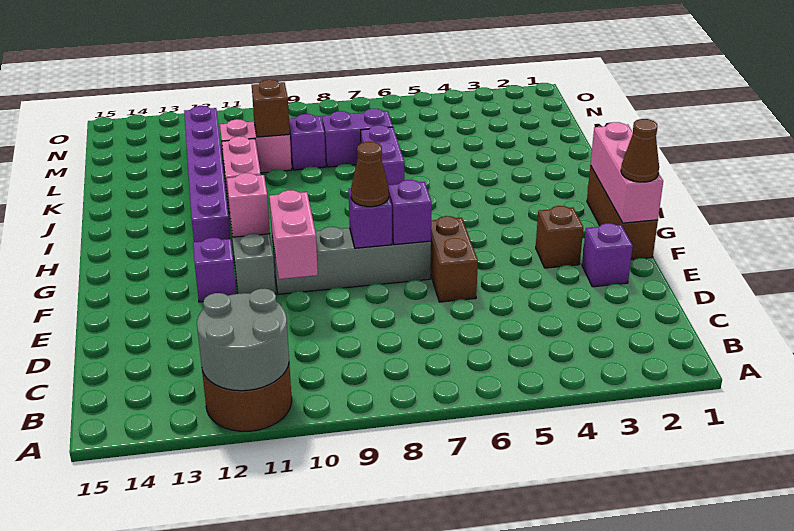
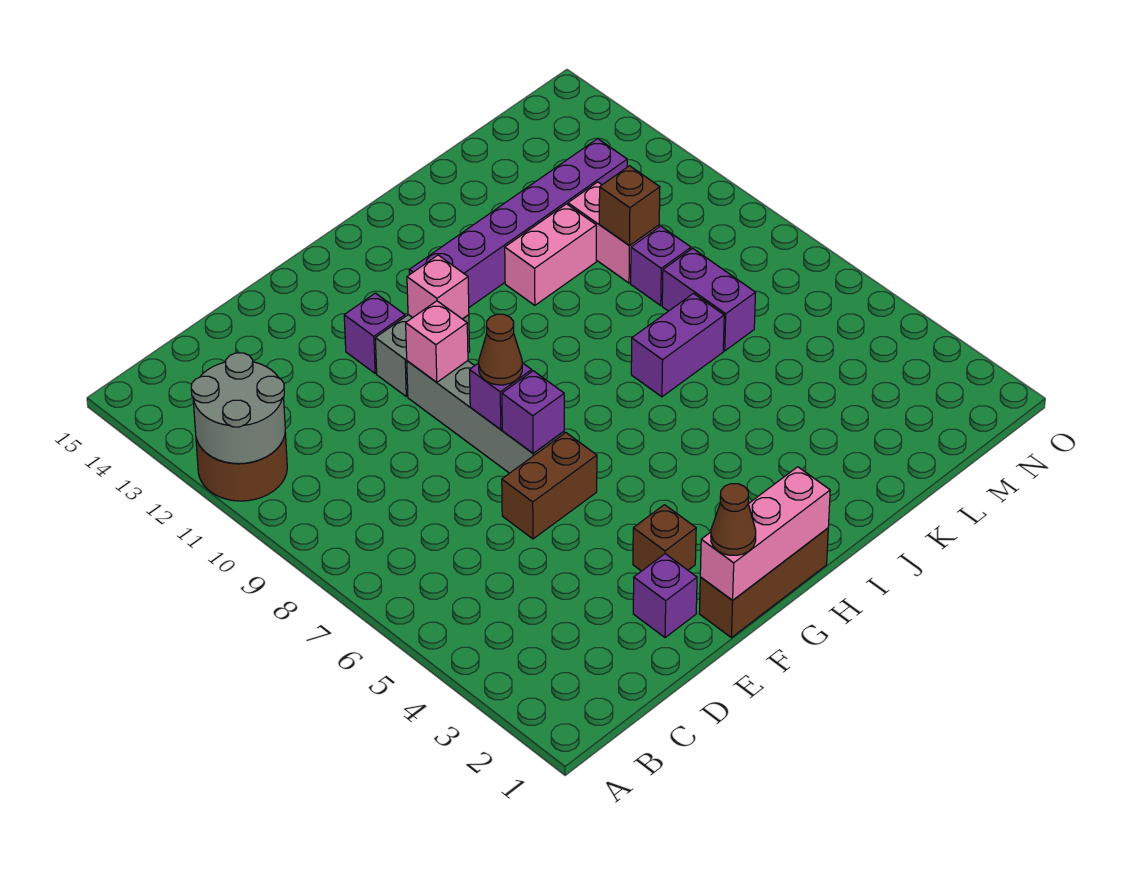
pink brick E10:F10 level 2 -> pink brick F10 level 2

